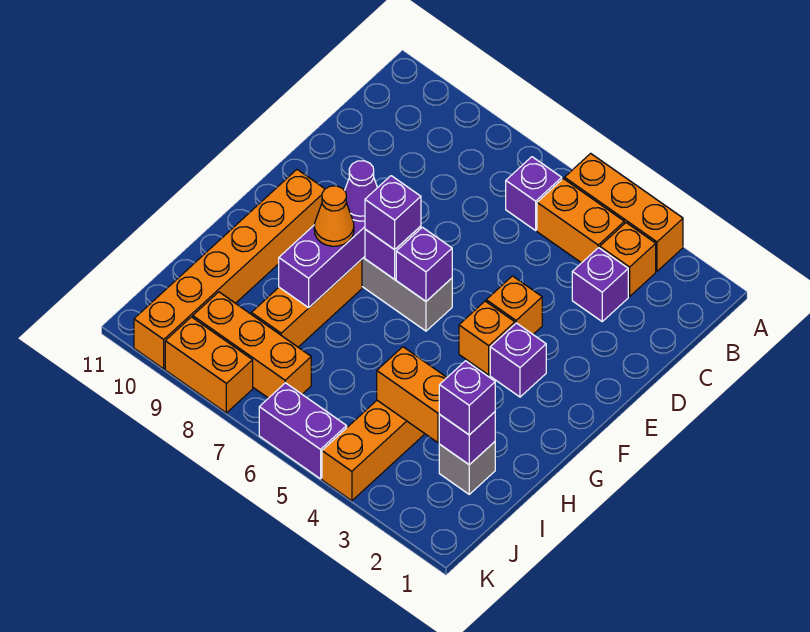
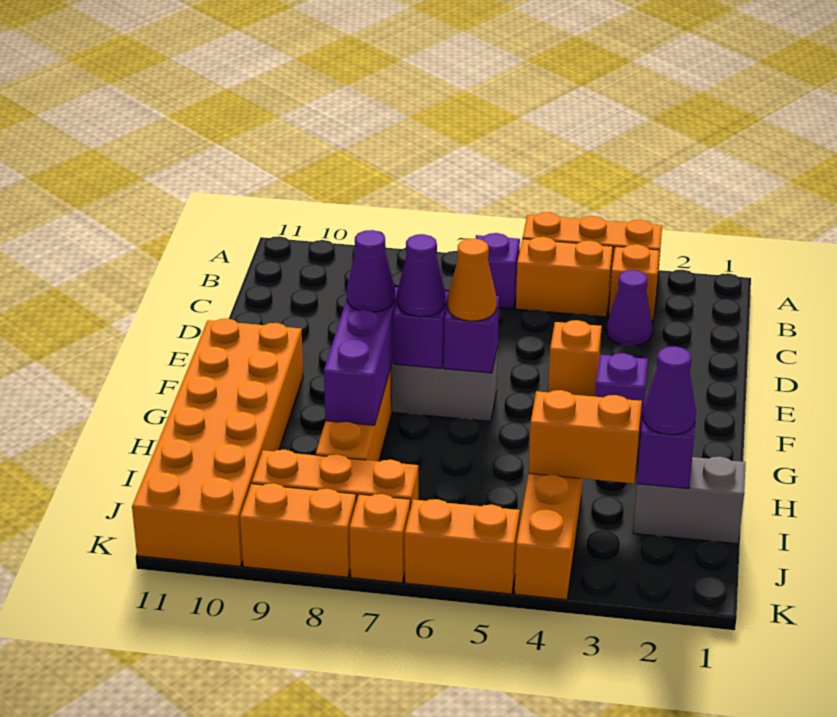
purple brick C3 level 1 -> purple cone C3 level 1
orange brick F4 level 1 -> orange brick K7 level 1
purple brick F7 level 3 -> purple cone F7 level 3
orange brick F10:K10 level 1 -> orange brick F10:K11 level 1
orange cone G8 level 3 -> orange cone F6 level 3
grey brick I2 level 1 -> grey brick I1:I2 level 1
purple brick I2 level 3 -> purple cone I2 level 3
purple brick K5:K6 level 1 -> orange brick K5:K6 level 1

